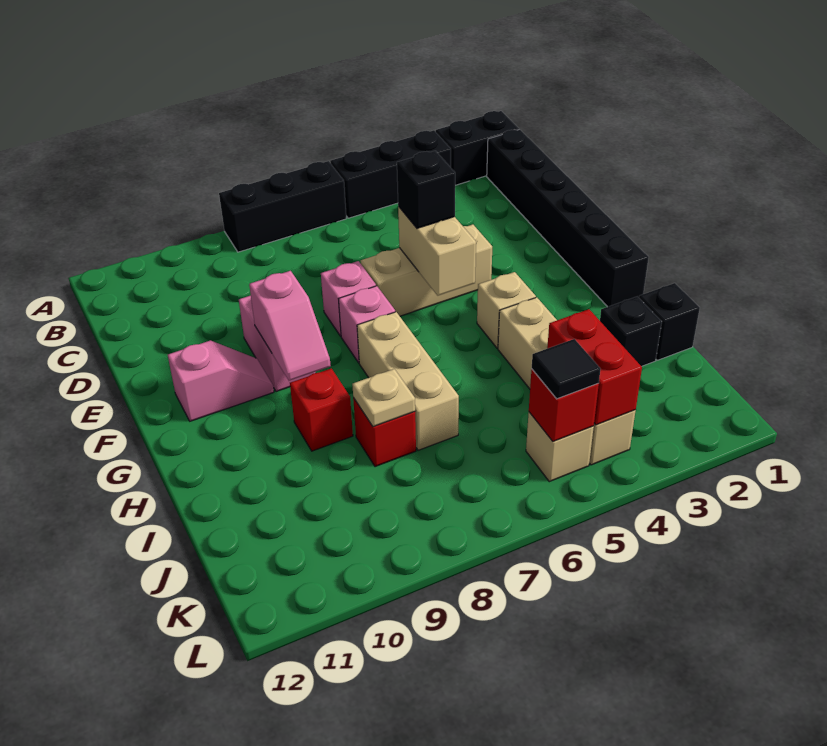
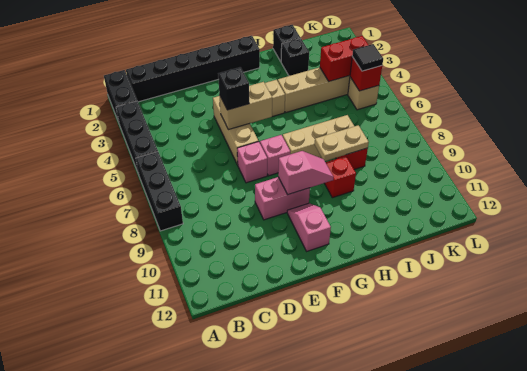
tan plate I8 level 2 -> tan plate H8:I8 level 2

